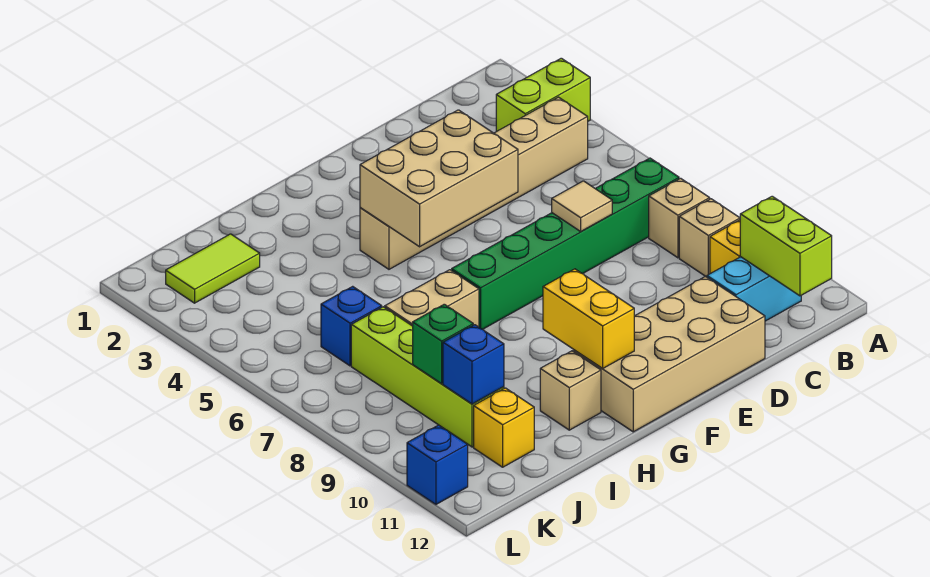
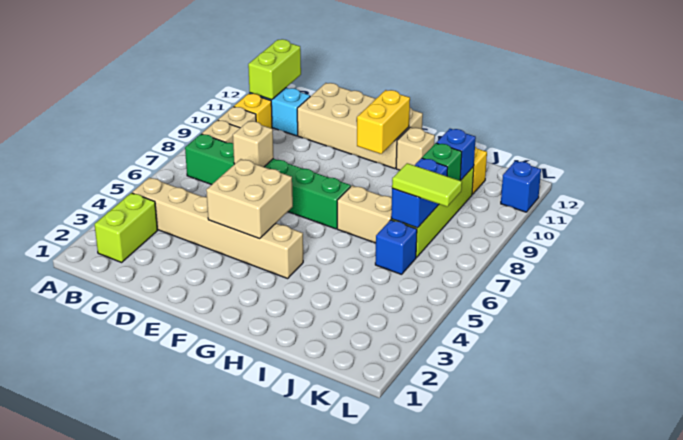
lime brick A3:B3 level 1 -> lime brick B2:B3 level 1
tan tile D7 level 2 -> tan brick D7 level 2
tan brick E4:G5 level 2 -> tan brick E4:F5 level 2
lime tile J2:K2 level 1 -> lime tile J7:K7 level 3
none -> blue brick J7:J8 level 2

